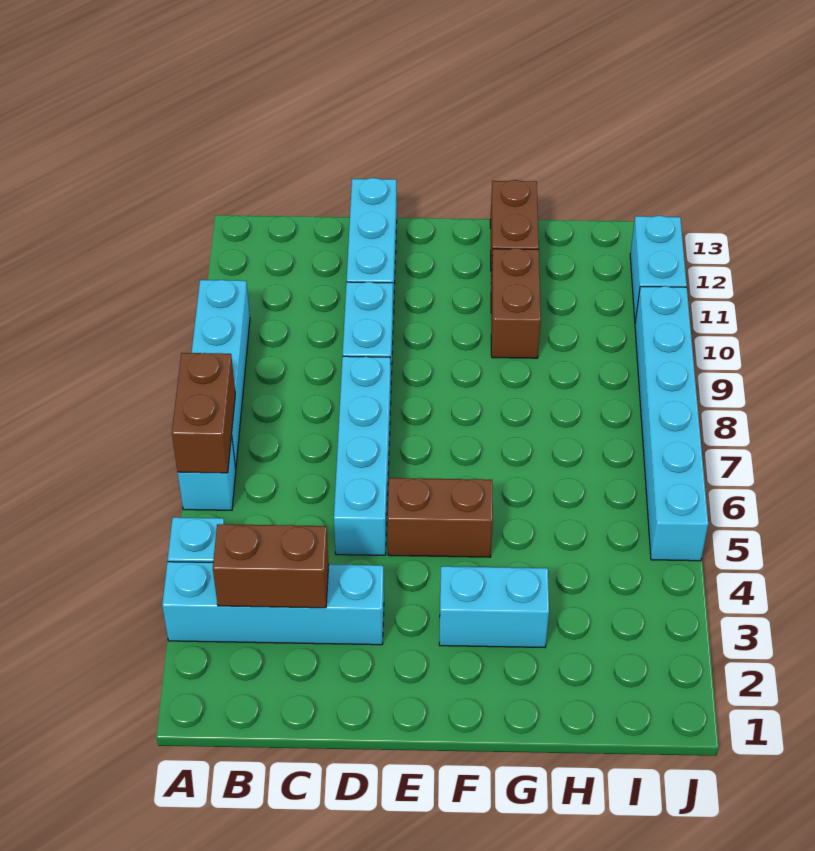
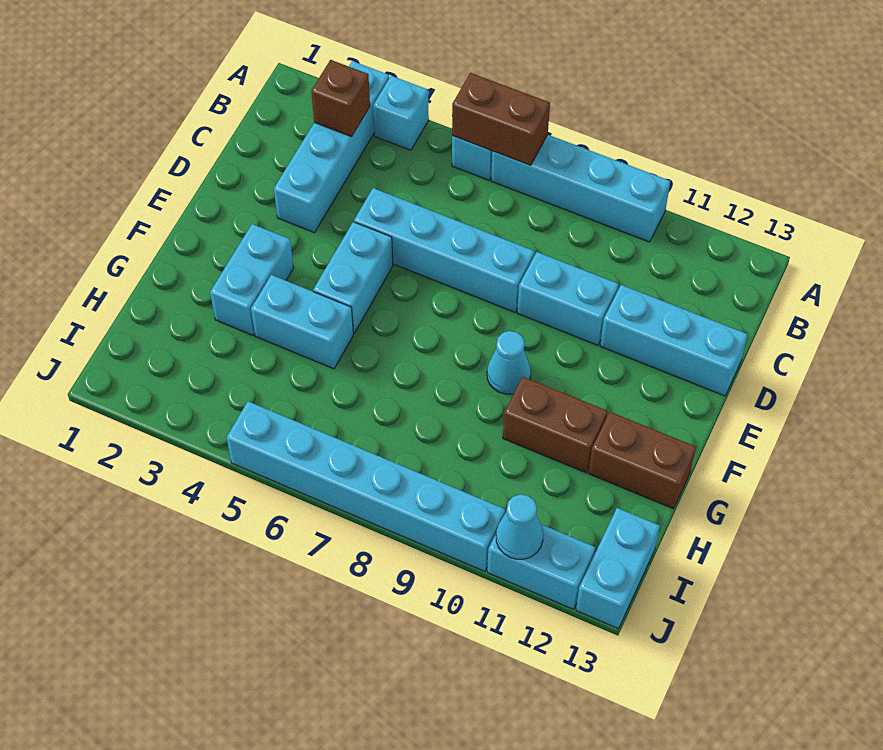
brown brick B3:C3 level 2 -> brown brick B3 level 2
brown brick E5:F5 level 1 -> cyan brick E5:F5 level 1
none -> cyan cone F9 level 1
none -> cyan brick G4:G5 level 1
none -> cyan brick I13:J13 level 1
none -> cyan cone J11 level 2

